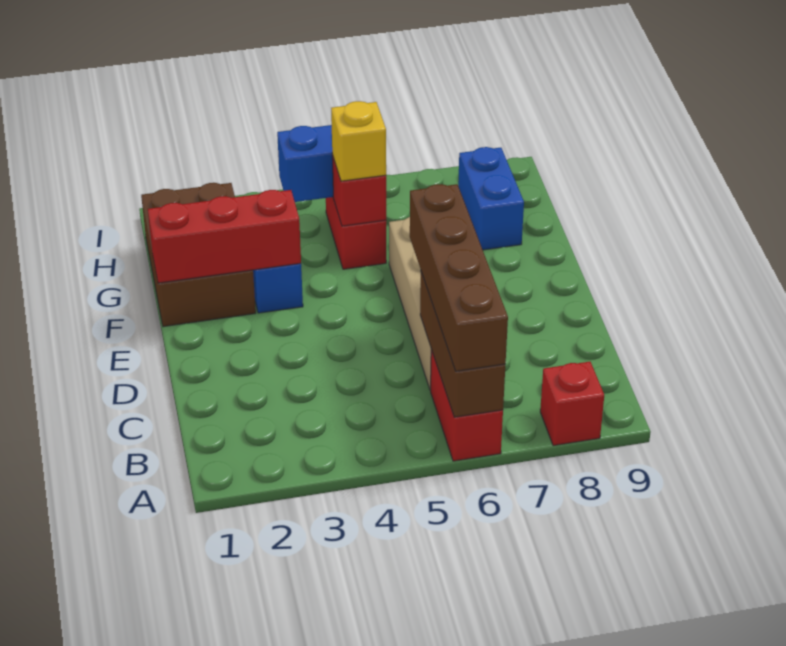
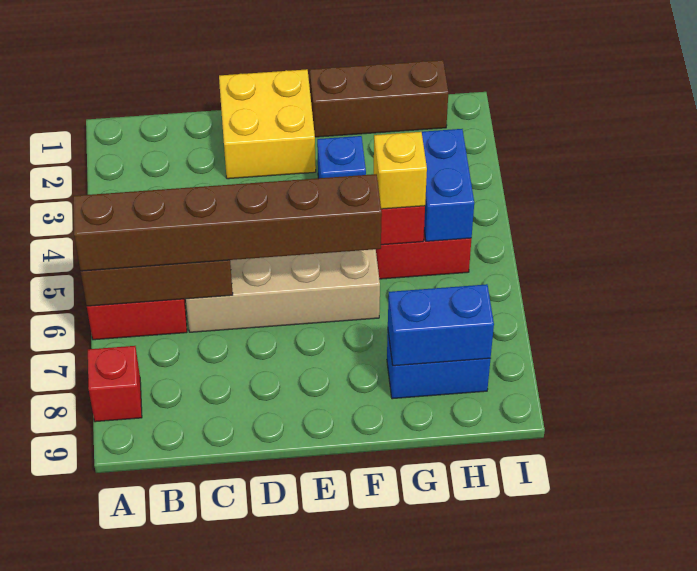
brown brick A6:D6 level 3 -> brown brick A6:F6 level 3
none -> yellow brick D1:E2 level 1
brown brick F1:H2 level 1 -> brown brick F1:H1 level 1
red brick F1:F3 level 2 -> none
none -> blue brick G8:H8 level 2

